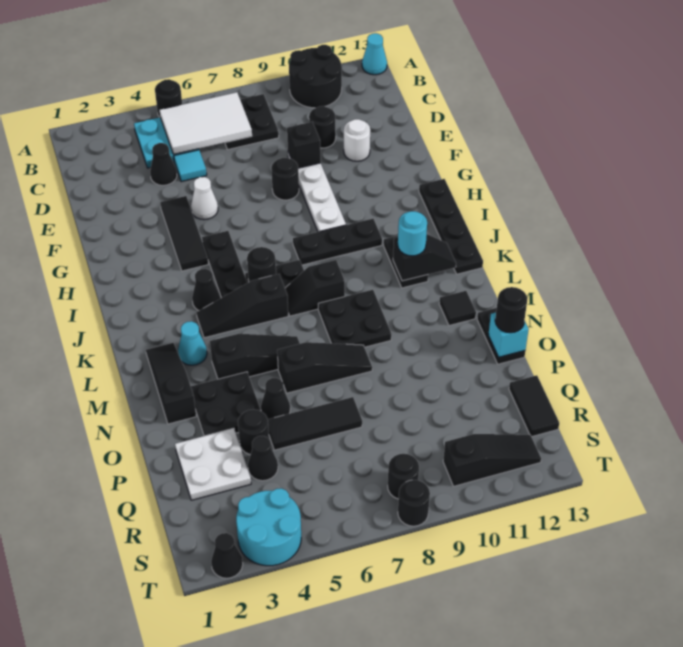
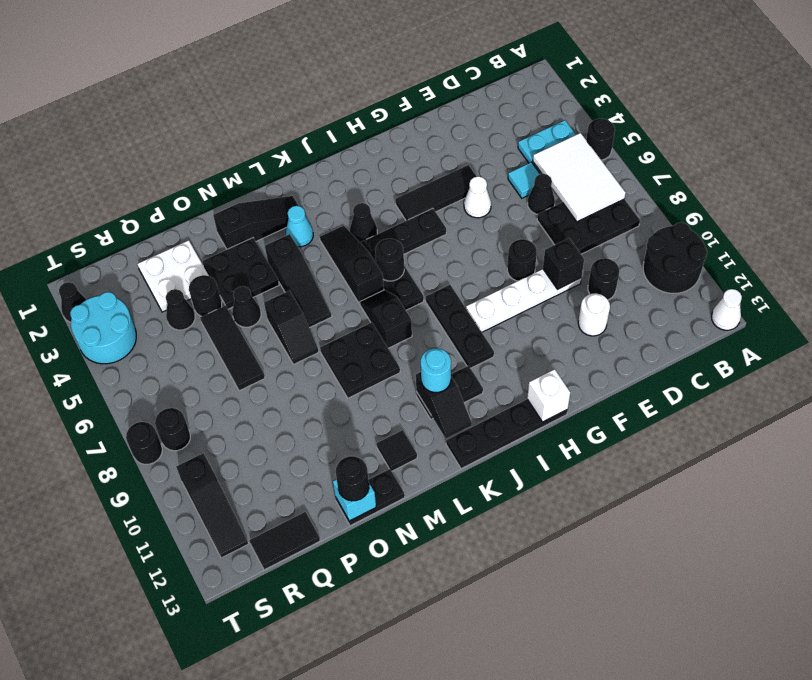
cyan cone A13 level 1 -> white cone A13 level 1
black plate B7:C8 level 1 -> black plate B7:D8 level 1
black cone D4 level 1 -> black cone D6 level 1
none -> white brick H13 level 2
black slope N6:N8 level 1 top 6 -> black slope N6:N7 level 1 top 6

